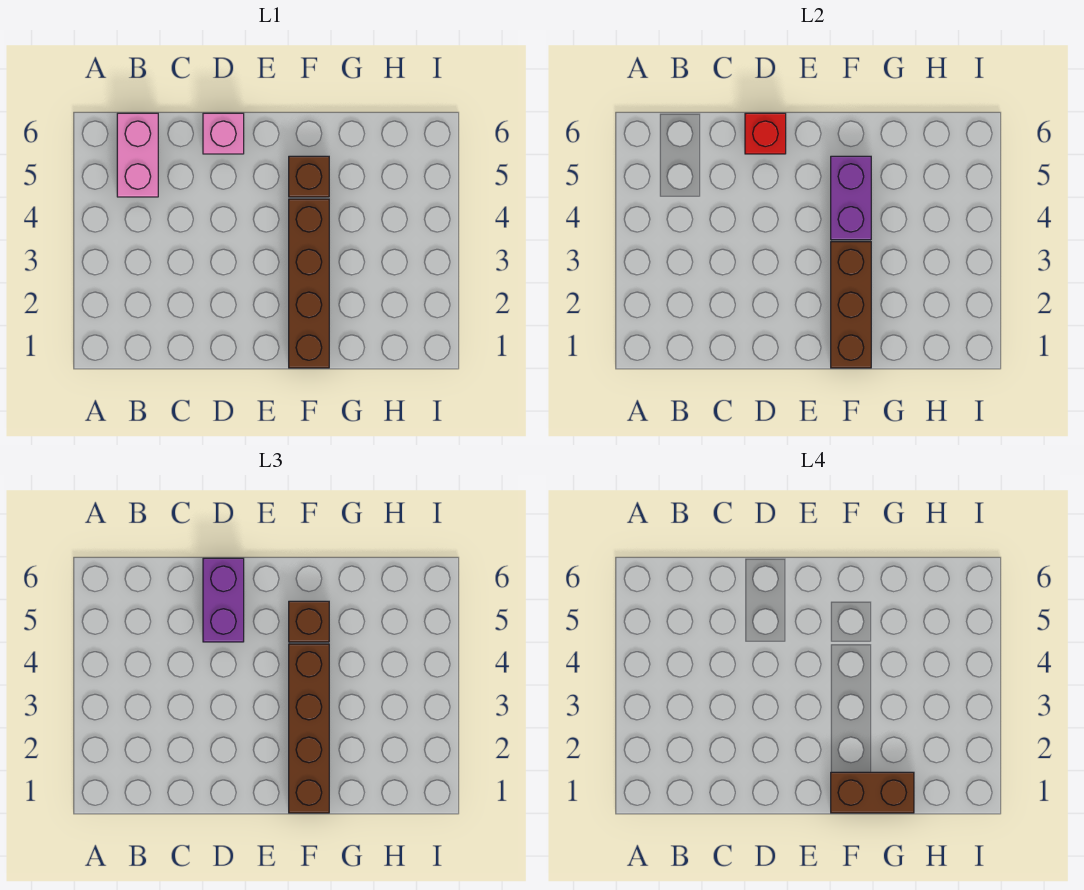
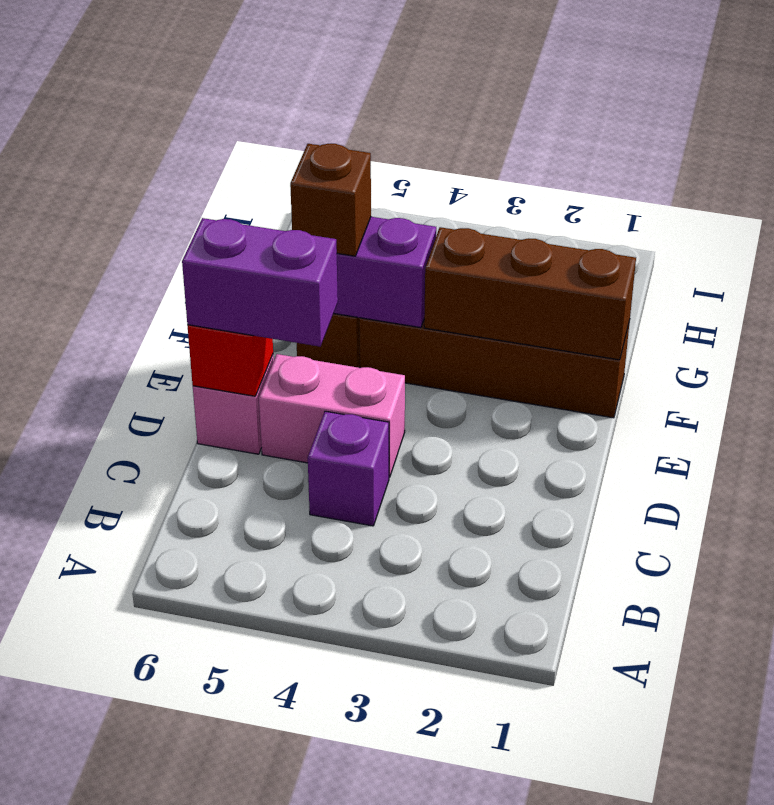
pink brick B5:B6 level 1 -> pink brick D4:D5 level 1
none -> purple brick C4 level 1
brown brick F1:F4 level 3 -> none
brown brick F1:G1 level 4 -> none

